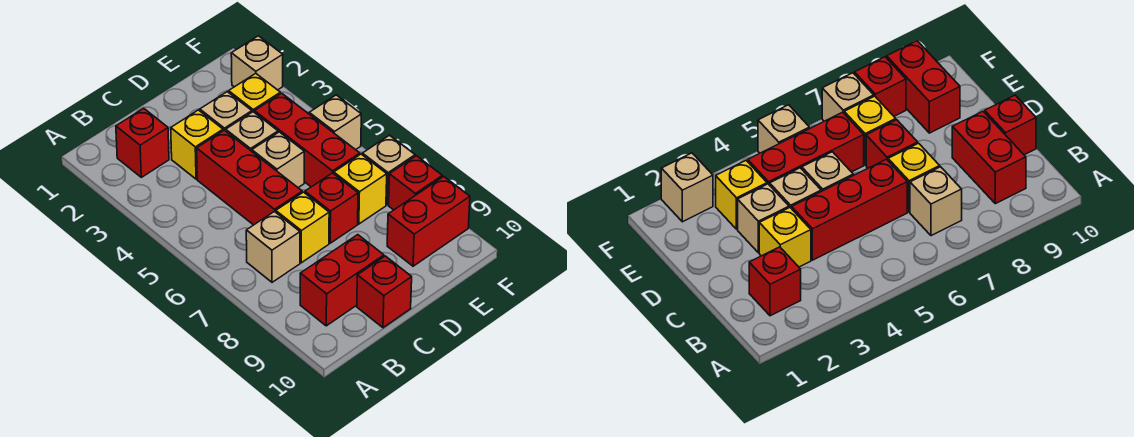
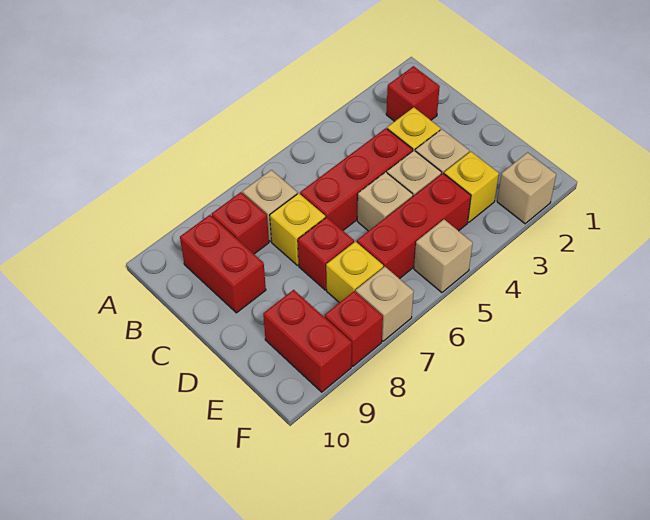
red brick C10 level 1 -> red brick B8 level 1

